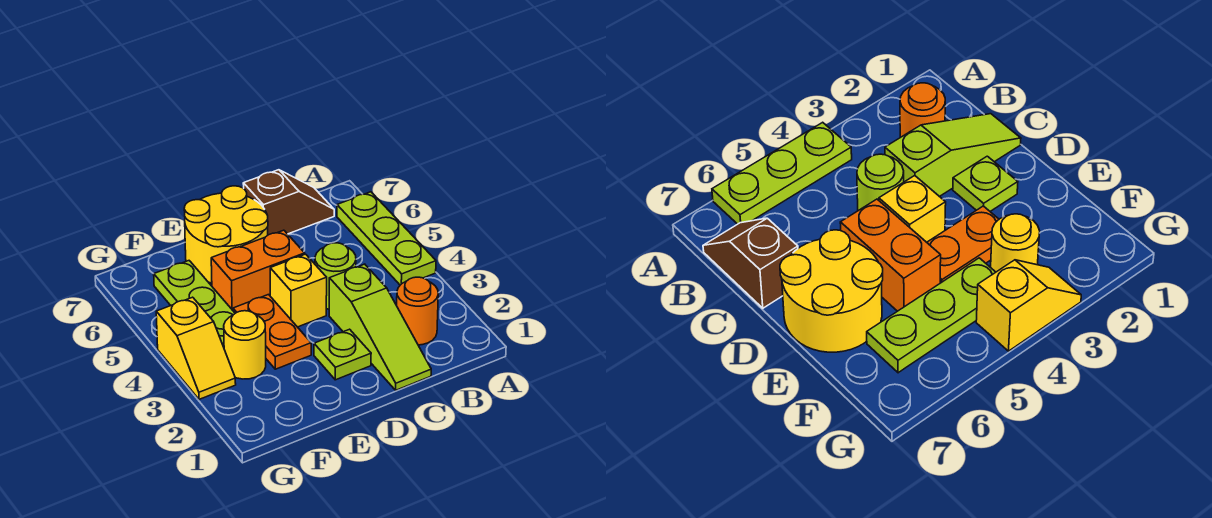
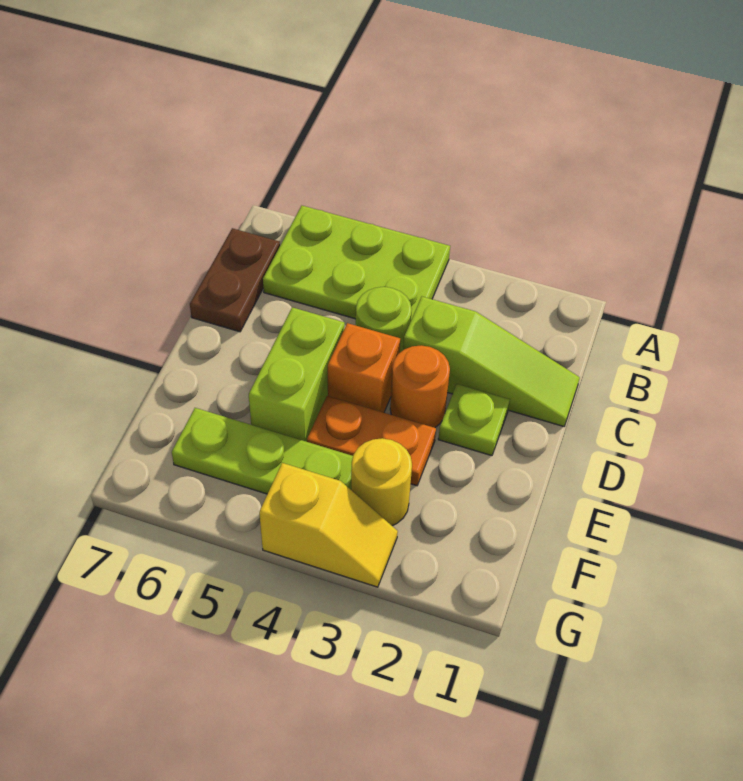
lime plate A4:A6 level 1 -> lime plate A4:B6 level 1
orange round brick B2 level 1 -> orange round brick D3 level 1
brown slope B7:C7 level 1 top C -> brown plate B7:C7 level 1
yellow brick D4 level 1 -> orange brick D4 level 1
orange brick D5:E5 level 1 -> lime brick D5:E5 level 1
yellow round brick D6:E7 level 1 -> none

